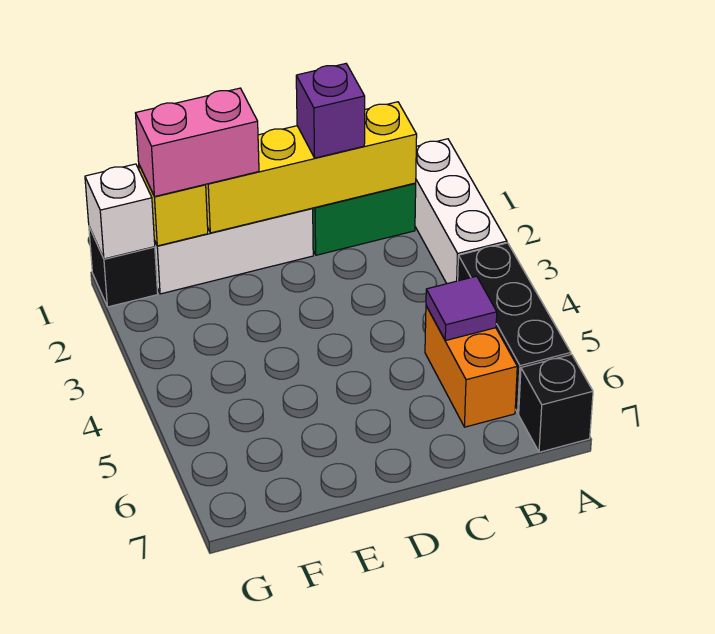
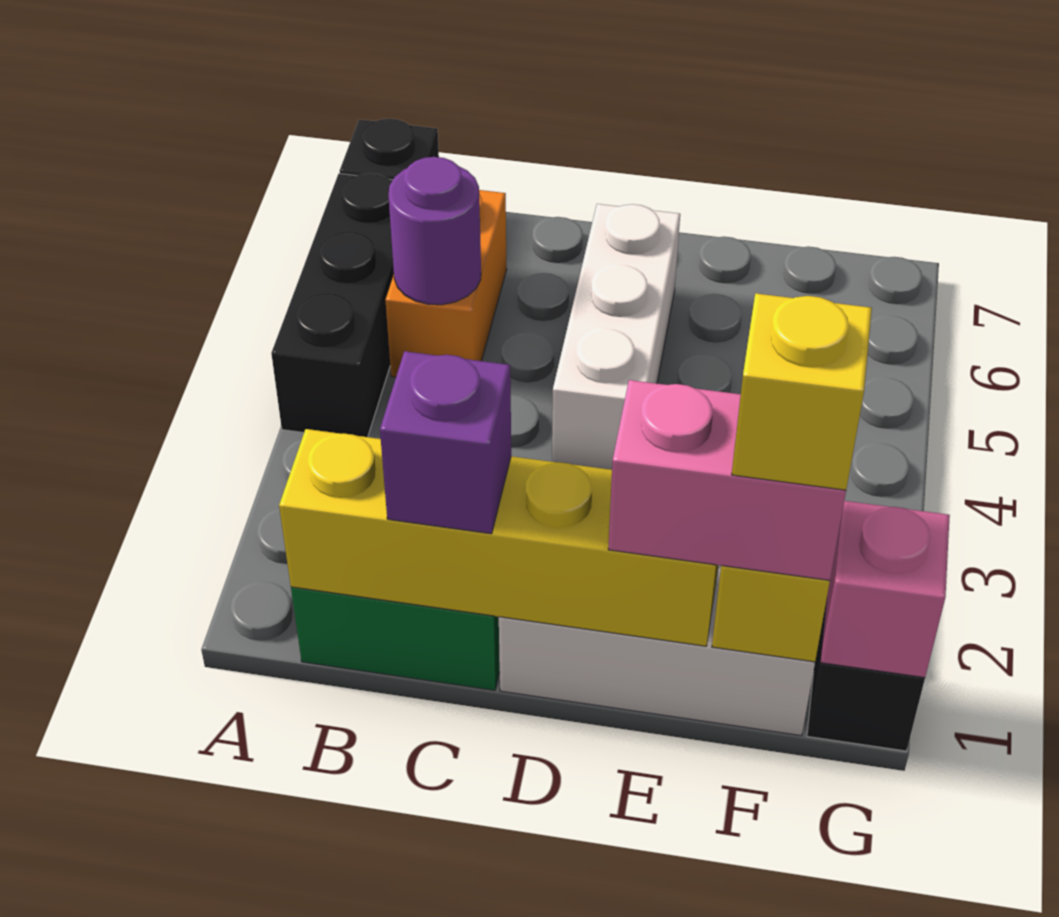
white brick A1:A3 level 1 -> white brick D4:D6 level 1
purple tile B5 level 2 -> purple round brick B5 level 2
none -> yellow brick F1 level 4
white brick G1 level 2 -> pink brick G1 level 2

